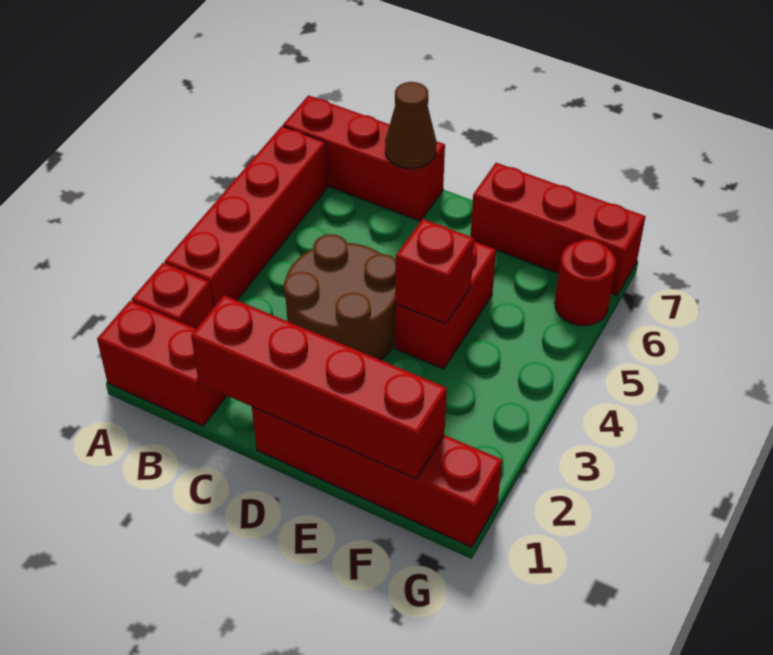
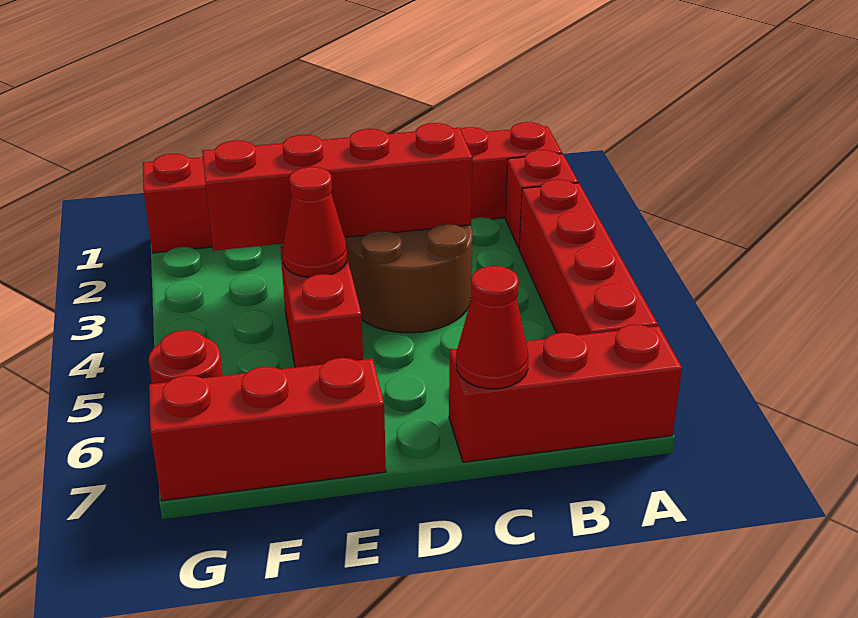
red brick C1:F1 level 2 -> red brick C3:F3 level 2
brown cone C7 level 2 -> red cone C7 level 2
red brick E4 level 2 -> red cone E4 level 2

